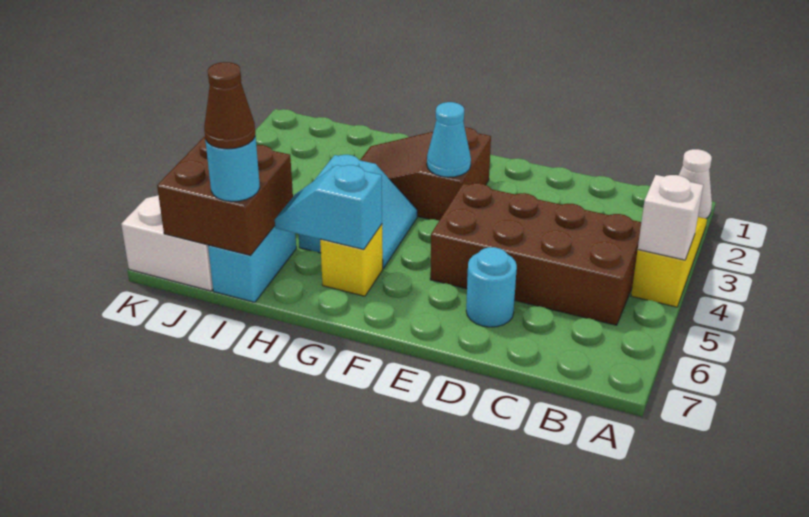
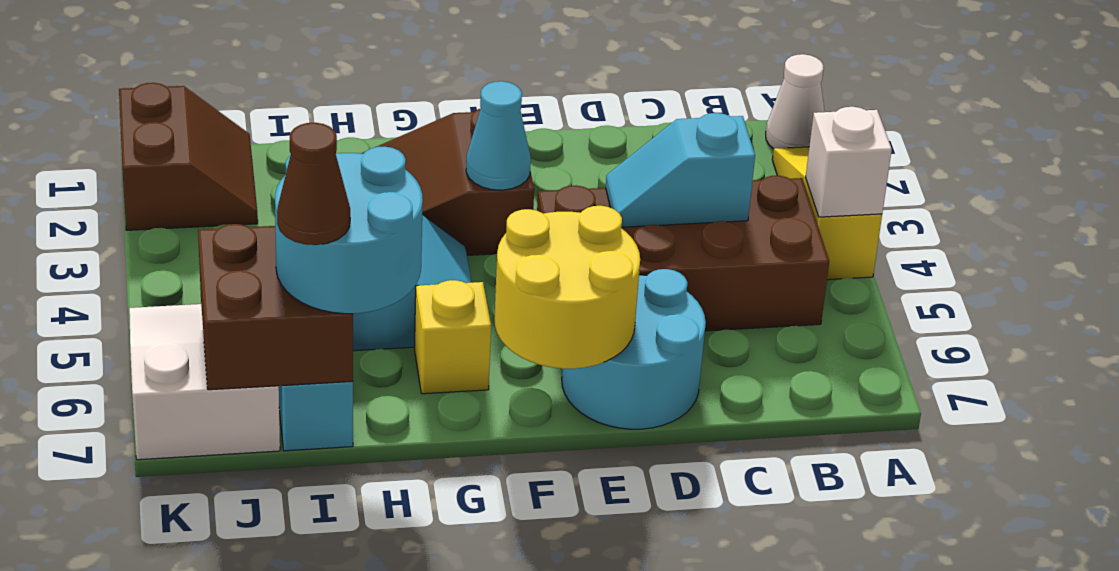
cyan round brick D6 level 1 -> cyan round brick D6:E7 level 1
none -> yellow round brick E6:F7 level 2
cyan slope G6:H6 level 2 top G -> cyan slope C4:D4 level 2 top C
cyan round brick I7 level 3 -> cyan round brick H6:I7 level 3
none -> brown slope J1:K2 level 1 top K

